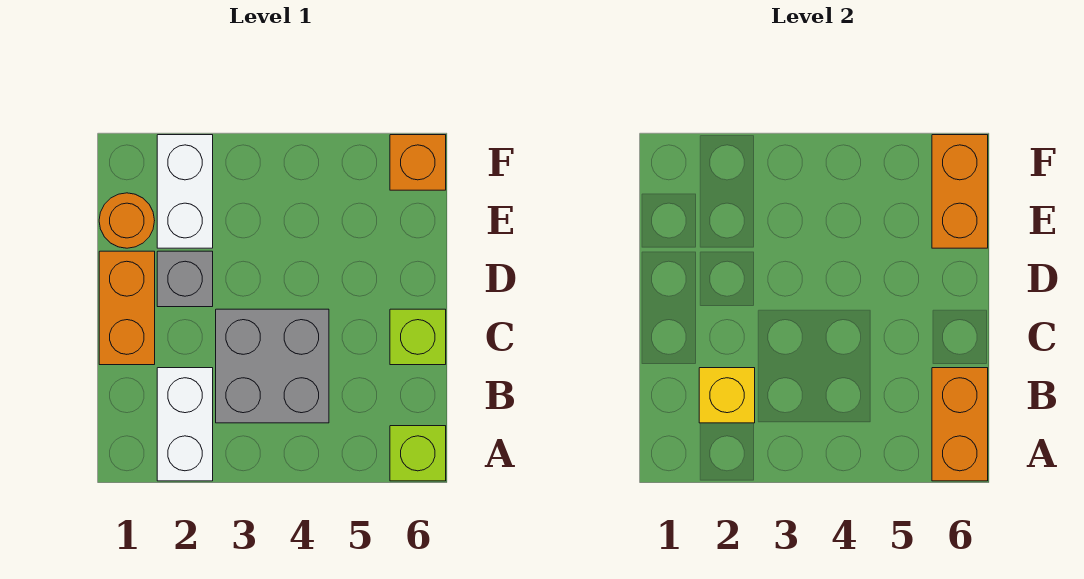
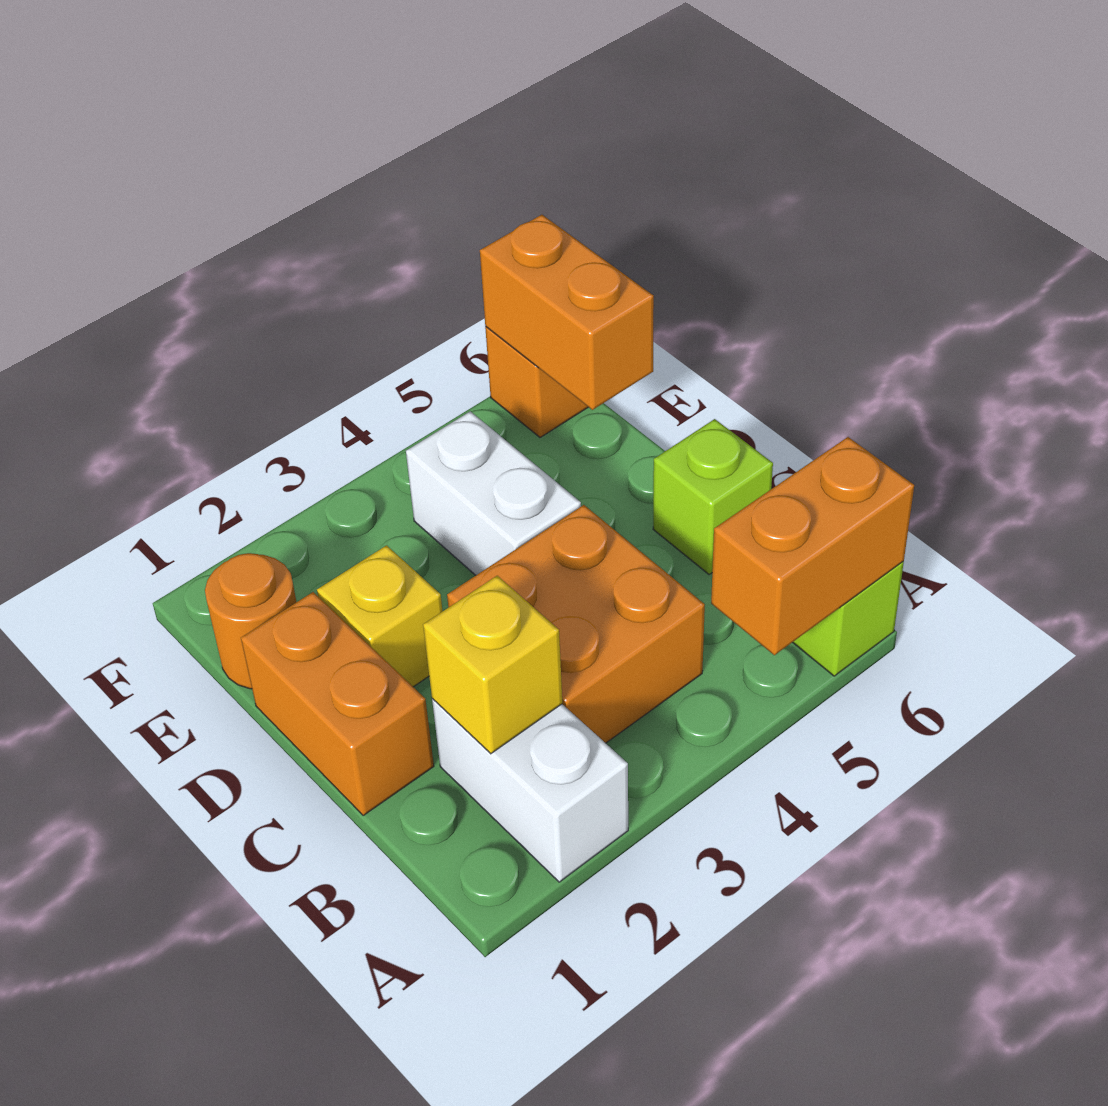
orange brick A6:B6 level 2 -> orange brick A5:A6 level 2
grey brick B3:C4 level 1 -> orange brick B3:C4 level 1
grey brick D2 level 1 -> yellow brick D2 level 1
white brick E2:F2 level 1 -> white brick D4:E4 level 1

